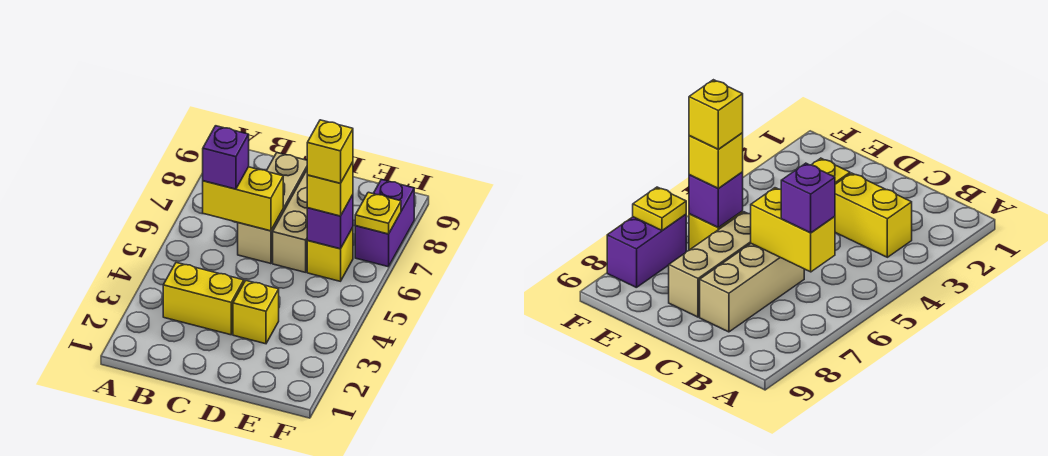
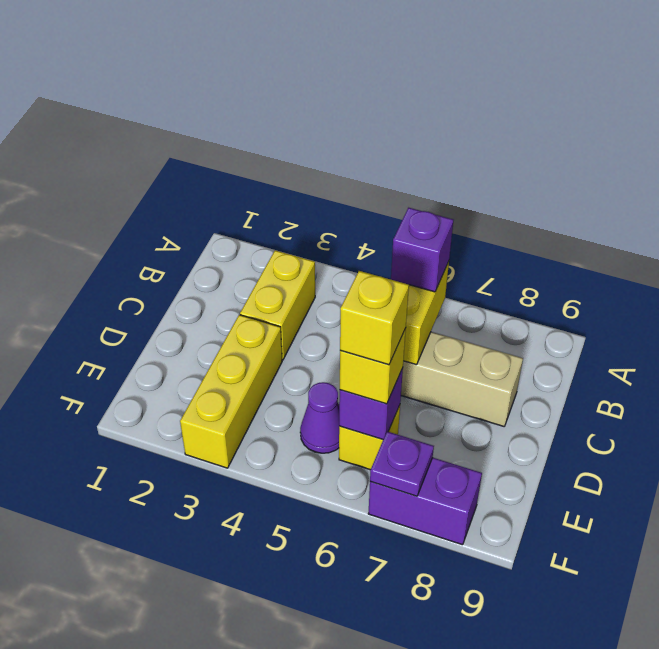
yellow brick D3 level 1 -> yellow brick D3:F3 level 1
tan brick D6:D8 level 1 -> none
none -> purple cone E5 level 1
yellow plate F7 level 2 -> purple plate F7 level 2

